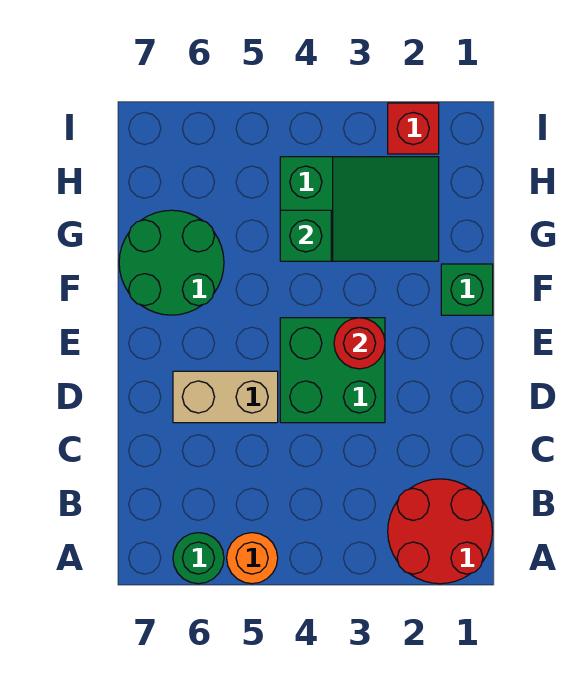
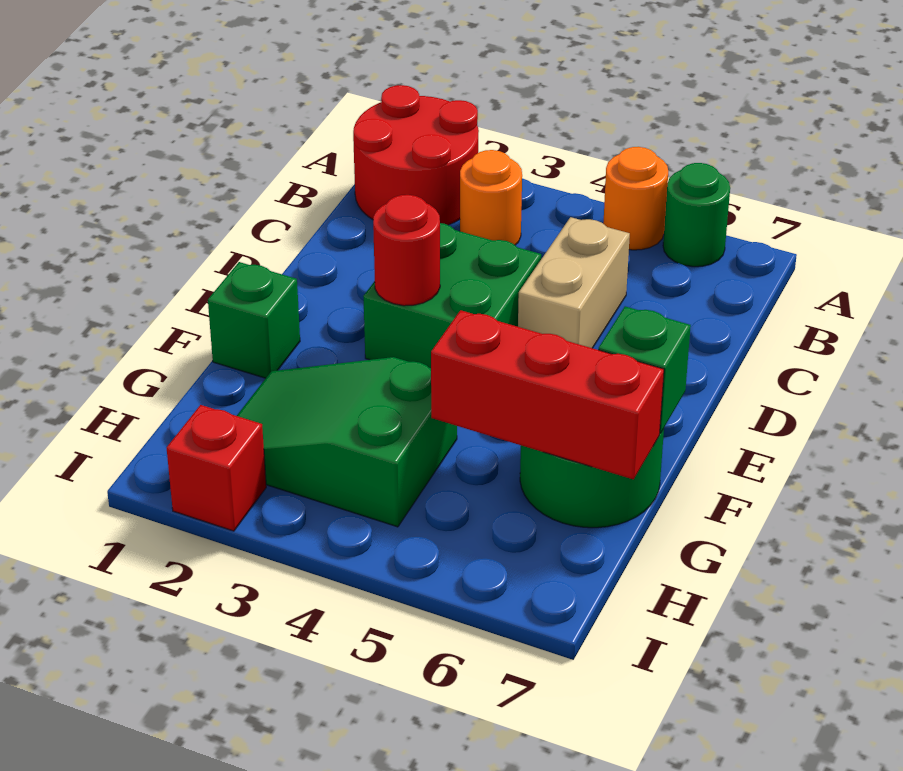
none -> orange round brick B3 level 1
tan brick D5:D6 level 1 -> tan brick C5:D5 level 1
green brick G4 level 2 -> green brick F7 level 2
none -> red brick G5:G7 level 2

